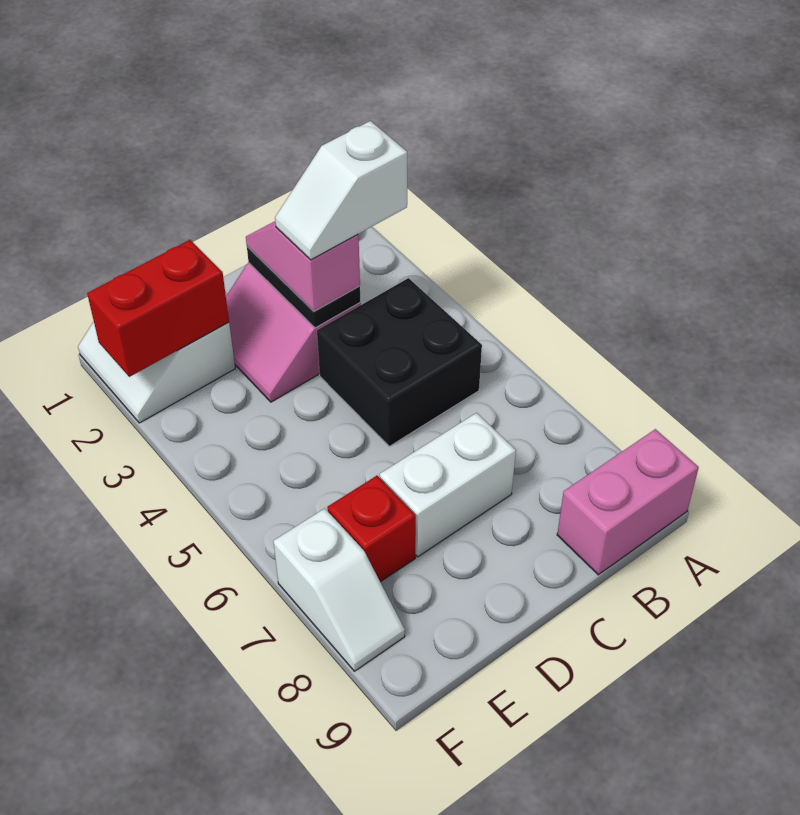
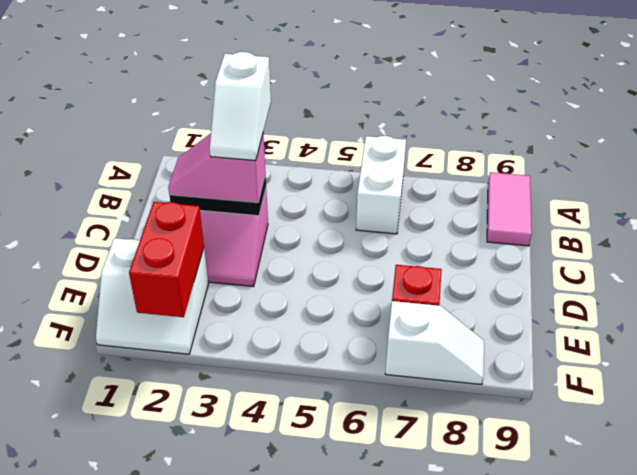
pink brick A9:B9 level 1 -> pink tile A9:B9 level 1
black brick B4:C5 level 1 -> none
white brick C7:D7 level 1 -> white brick A6:B6 level 1

